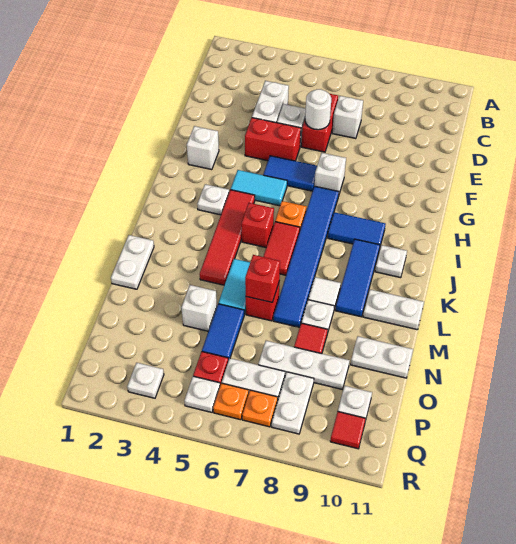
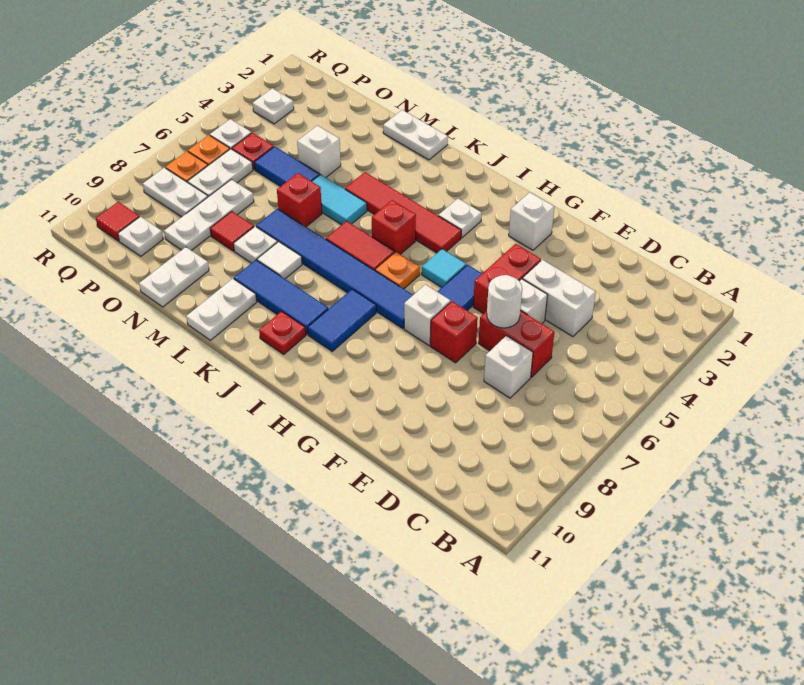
cyan tile H4:H5 level 1 -> cyan tile H5 level 1
white plate J10 level 1 -> red plate J10 level 1
red brick M6 level 2 -> red brick F7 level 1

